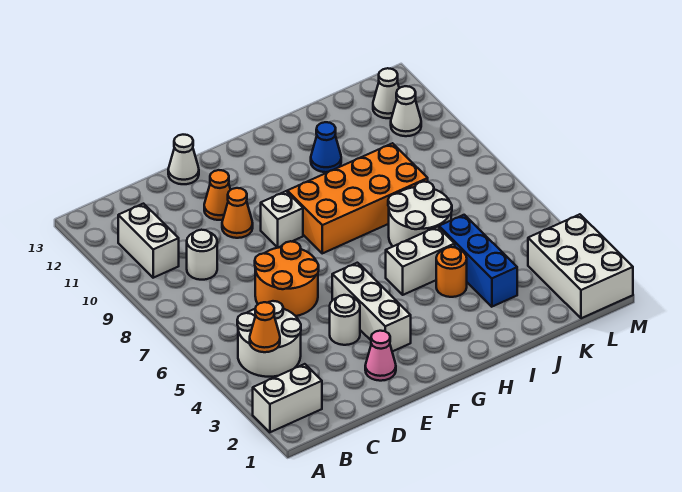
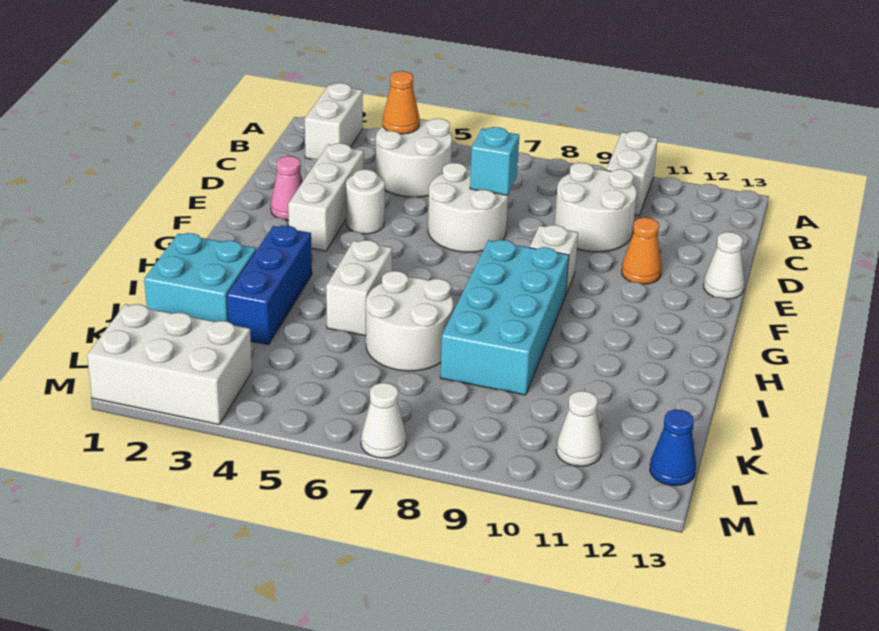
white brick B10:B11 level 1 -> white brick A10:B10 level 1
white round brick C9 level 1 -> white round brick C9:D10 level 1
orange round brick D6:E7 level 1 -> white round brick D6:E7 level 1
none -> cyan brick D7 level 2
orange cone E10 level 1 -> none
white brick F3:F5 level 1 -> white brick D3:F3 level 1
orange brick G8:J9 level 1 -> cyan brick G8:J9 level 1
none -> cyan brick I1:J2 level 1
orange round brick I4 level 1 -> none
blue cone I11 level 1 -> blue cone L13 level 1
blue brick J3:J5 level 1 -> blue brick H3:J3 level 1
white cone L12 level 1 -> white cone M7 level 1

